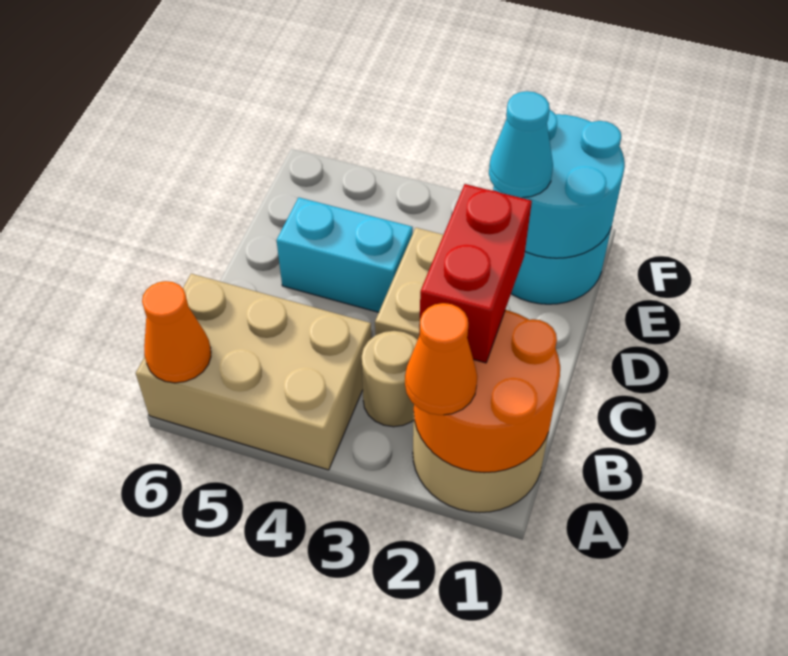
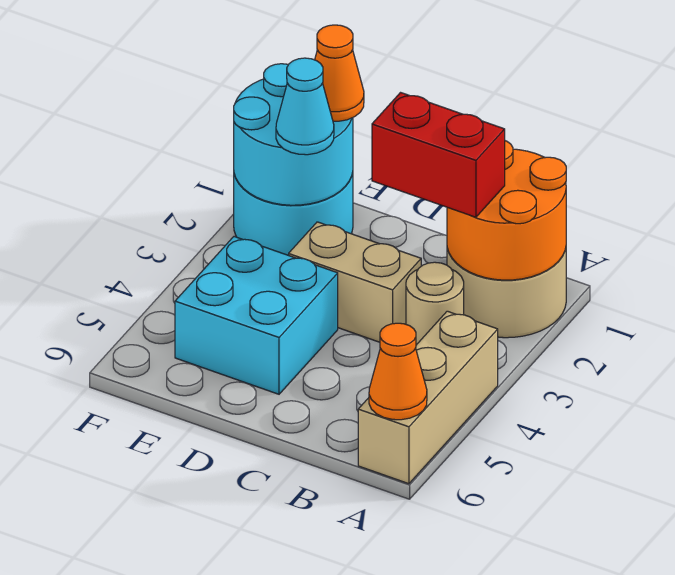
orange cone A2 level 3 -> orange cone E1 level 3
tan brick A4:B6 level 1 -> tan brick A4:A6 level 1
cyan brick D4:D5 level 1 -> cyan brick D4:E5 level 1

